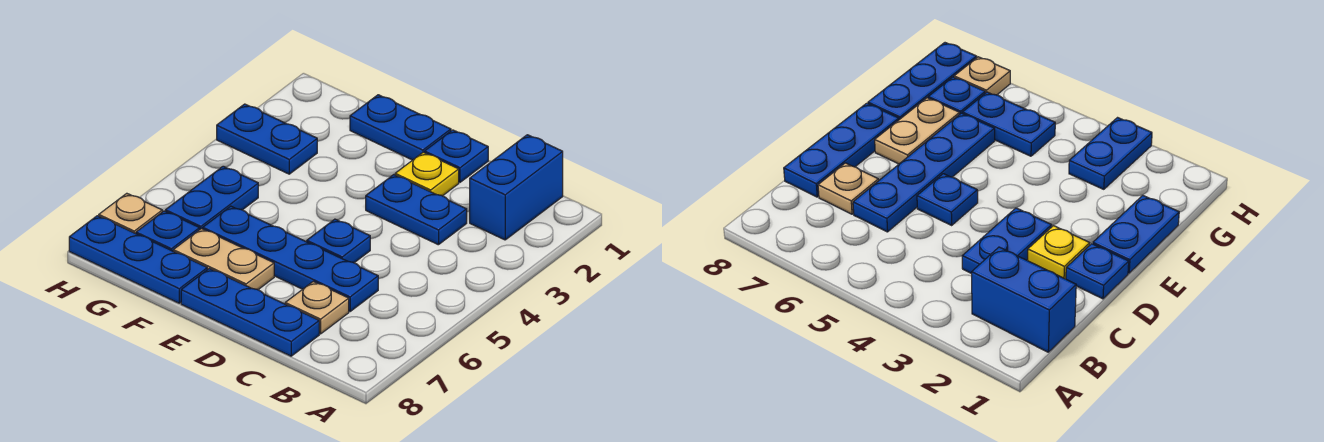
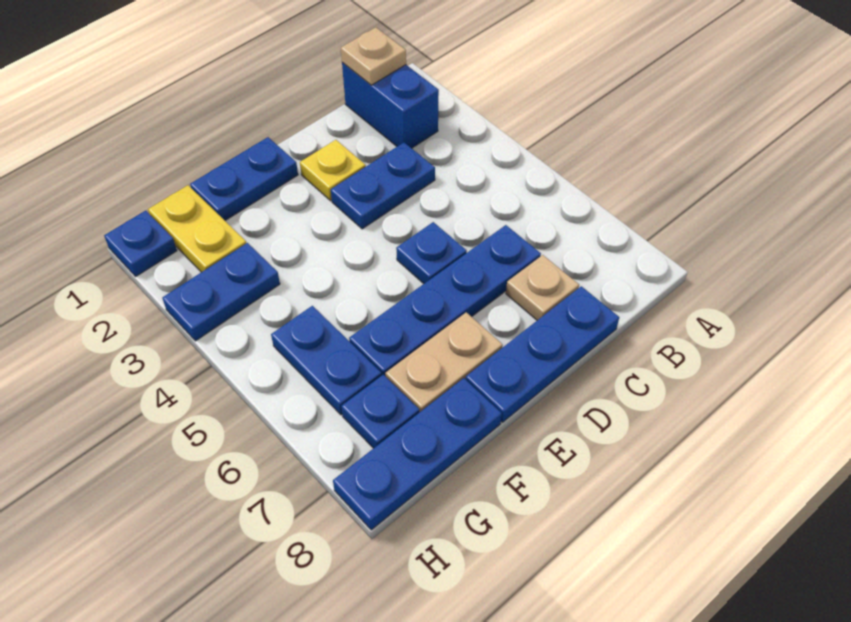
blue plate D1 level 1 -> blue plate H1 level 1
none -> yellow plate G1:G2 level 1
tan plate H7 level 1 -> tan plate B1 level 2

